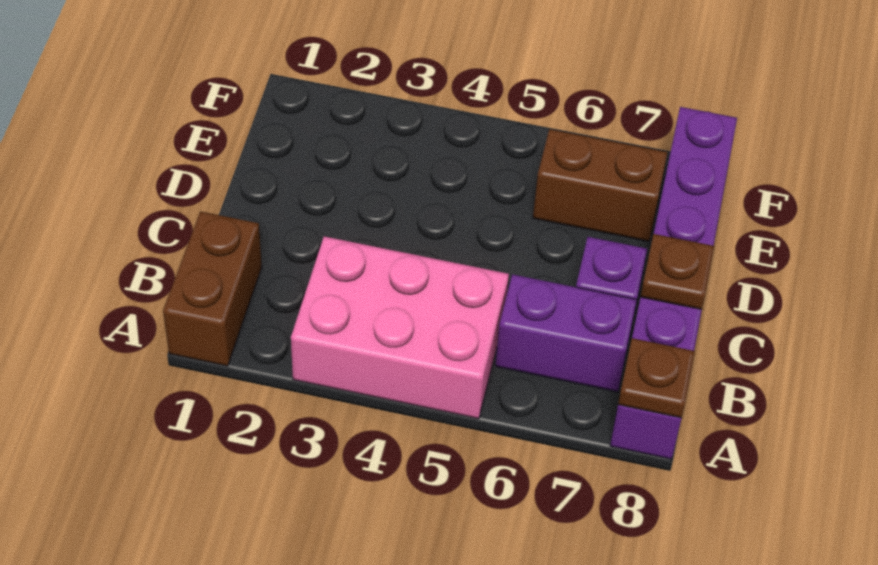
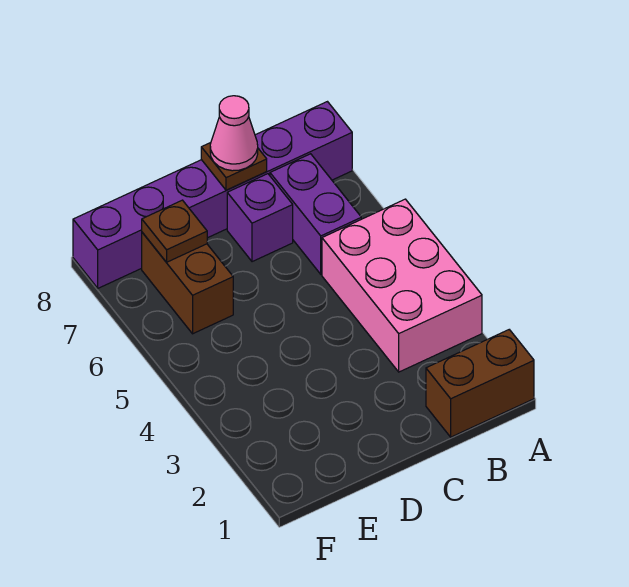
brown plate A8 level 2 -> brown plate E7 level 2
none -> pink cone C8 level 3

